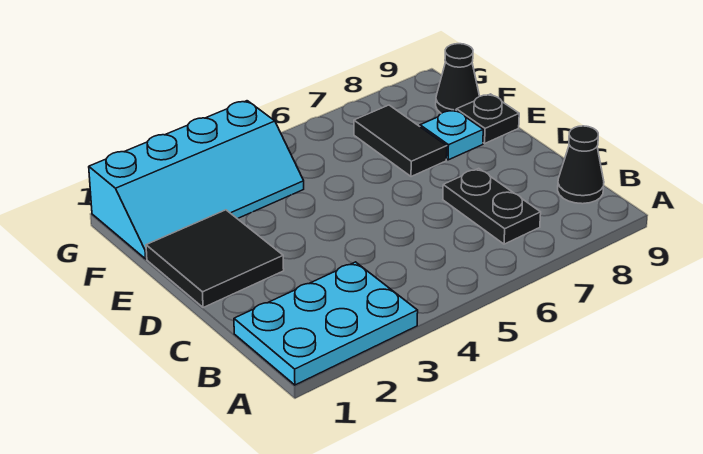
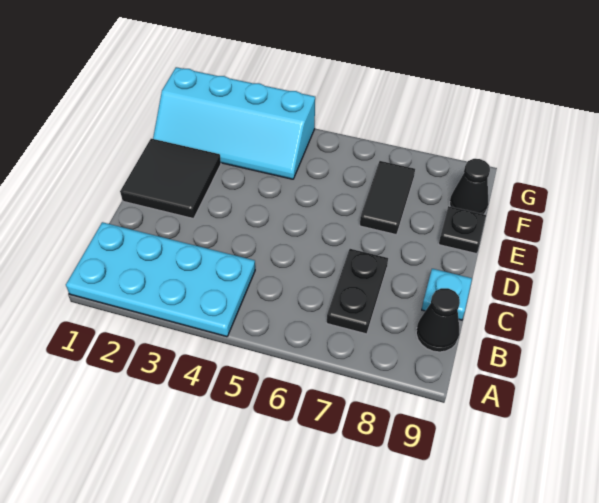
cyan plate A1:B3 level 1 -> cyan plate A1:B4 level 1
cyan plate E8 level 1 -> cyan plate C9 level 1

